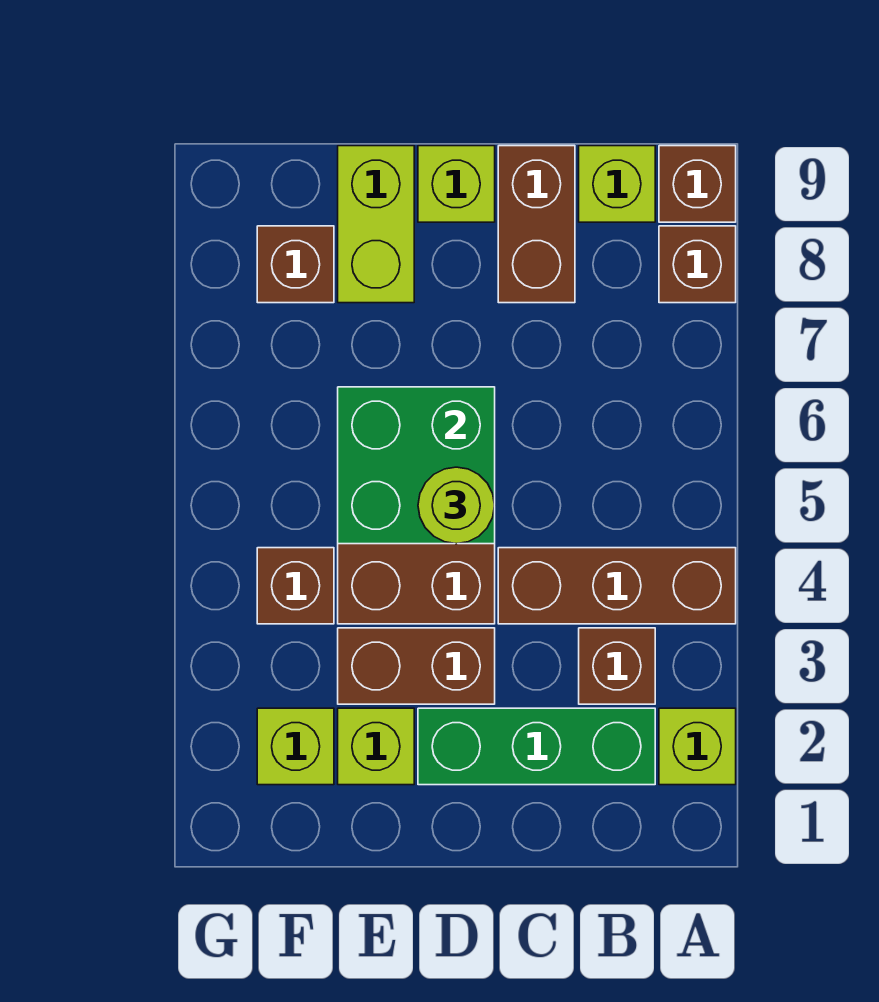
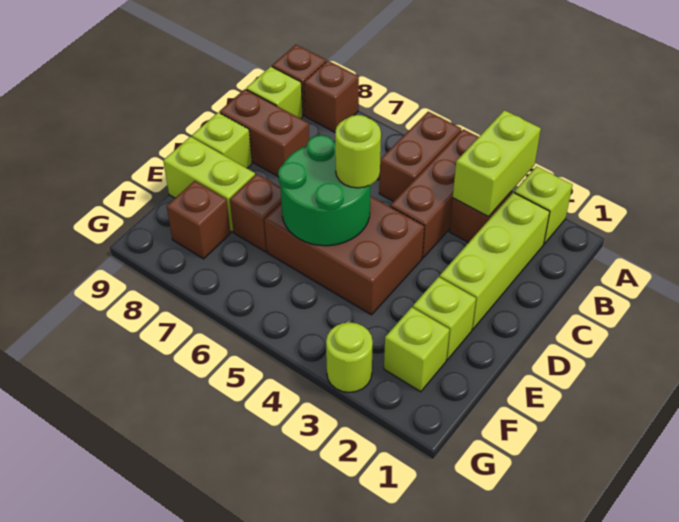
none -> lime brick A3:B3 level 2
green brick B2:D2 level 1 -> lime brick B2:D2 level 1
brown brick D3:E3 level 1 -> brown brick A5:B5 level 1
green brick D5:E6 level 2 -> green round brick D5:E6 level 2
brown brick F4 level 1 -> brown brick E7 level 1
none -> lime round brick G3 level 1

